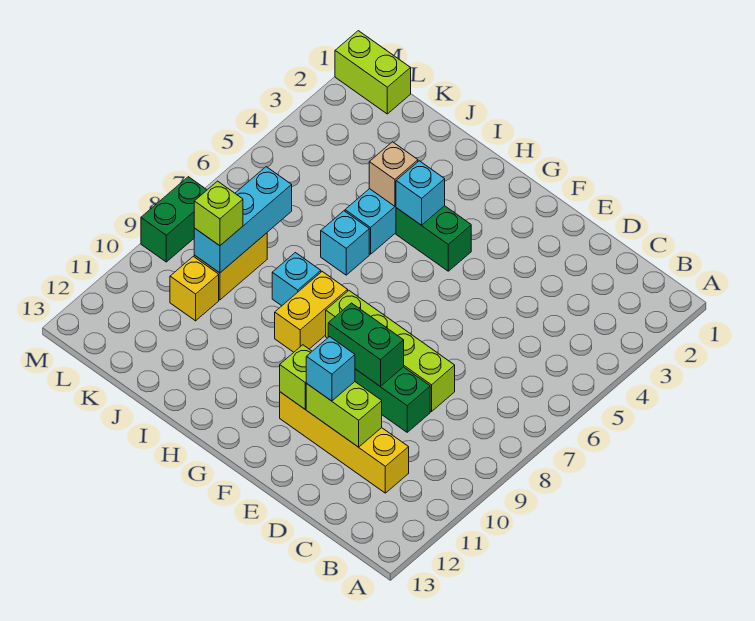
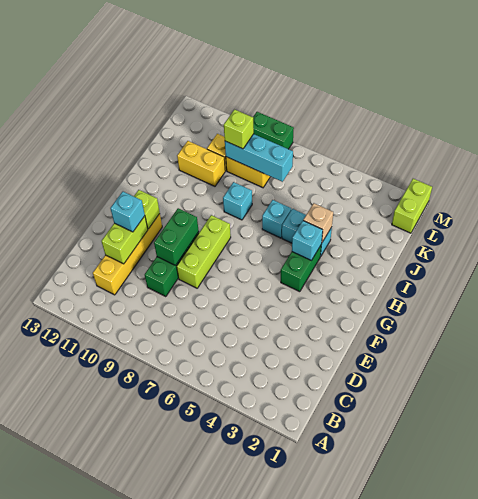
lime brick D8:G8 level 1 -> lime brick E8:G8 level 1
yellow brick H8:H9 level 1 -> yellow brick J10:J11 level 1

